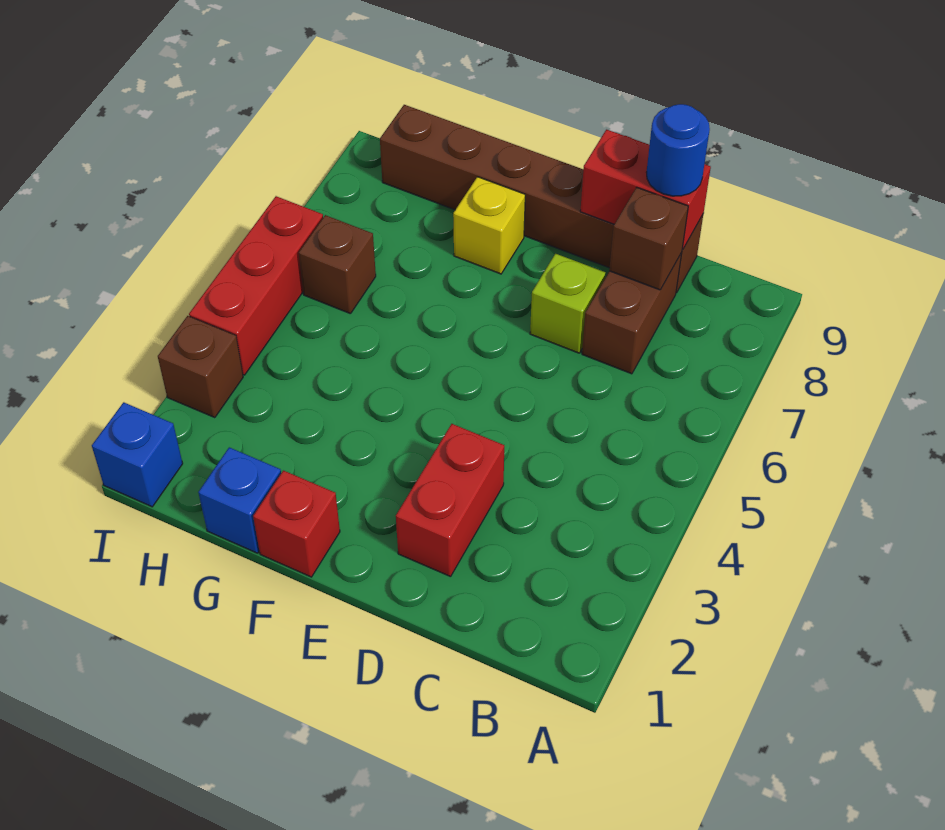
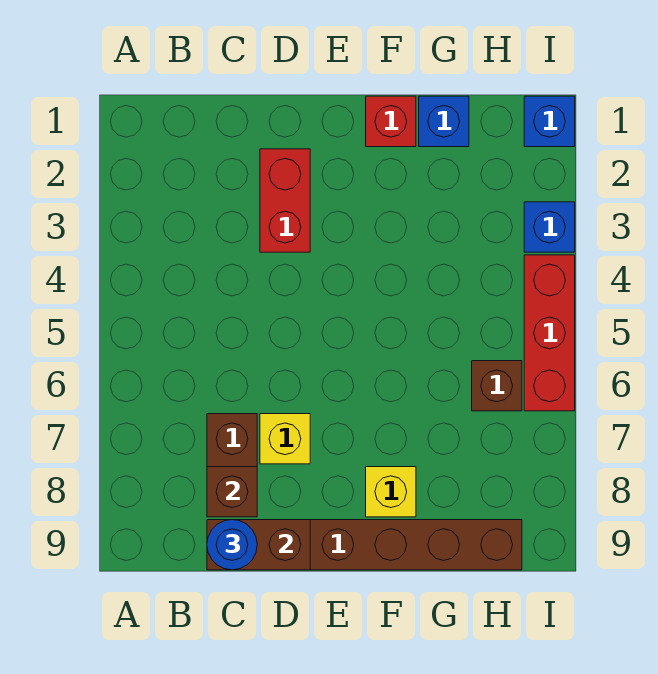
red brick C9:D9 level 2 -> brown brick C9:D9 level 2
lime brick D7 level 1 -> yellow brick D7 level 1
brown brick I3 level 1 -> blue brick I3 level 1

